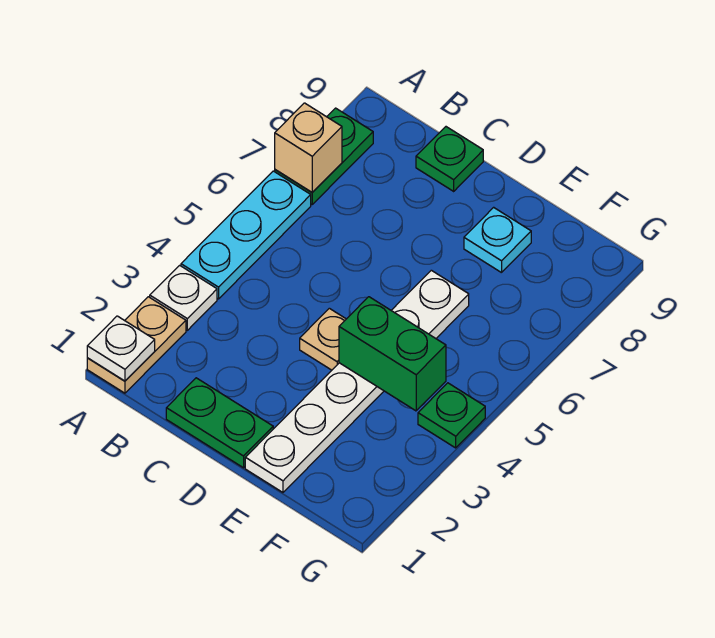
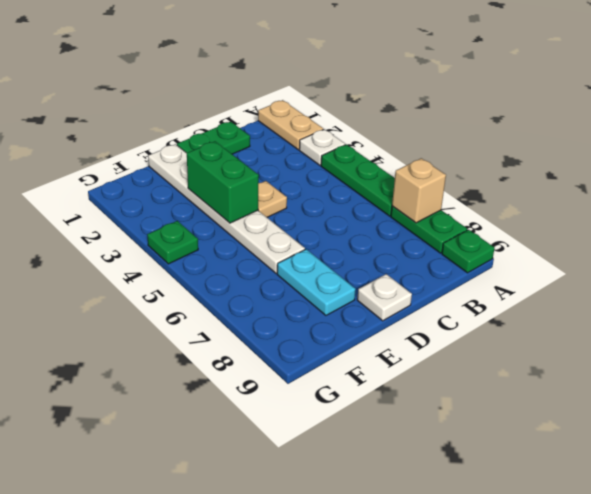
white plate A1 level 2 -> white plate D9 level 1
cyan plate A4:A6 level 1 -> green plate A4:A6 level 1
green plate C9 level 1 -> green plate A9 level 1
green brick E4:F4 level 2 -> green brick E3:E4 level 2
cyan plate E8 level 1 -> cyan plate E7:E8 level 1

